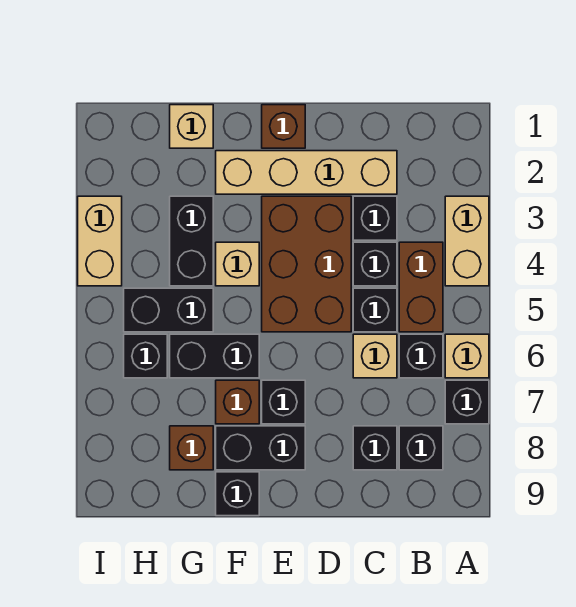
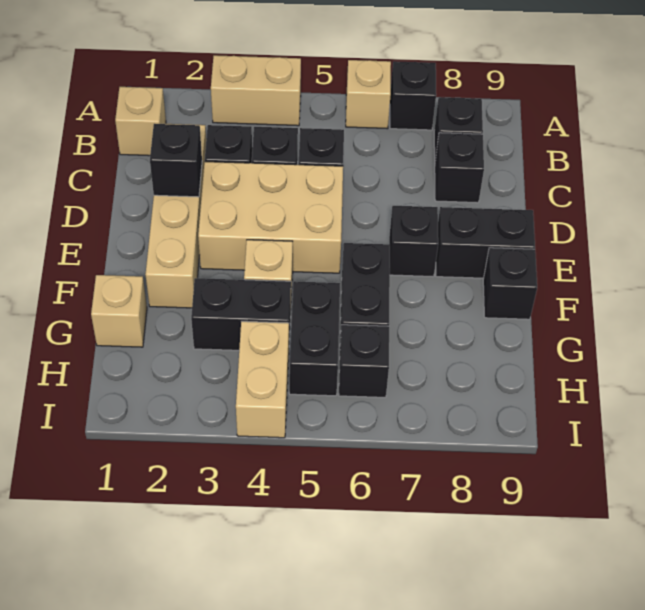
brown brick B4:B5 level 1 -> none
black brick B6 level 1 -> black brick D2 level 2
tan brick C6 level 1 -> tan brick B1 level 1
brown brick D3:E5 level 1 -> tan brick D3:E5 level 1
brown brick E1 level 1 -> none
black brick E8:F8 level 1 -> black brick E8:E9 level 1
brown brick F7 level 1 -> none
brown brick G8 level 1 -> none
tan brick I3:I4 level 1 -> tan brick H4:I4 level 1

